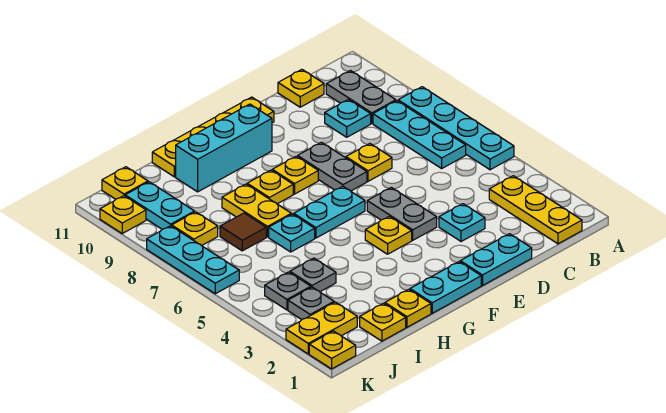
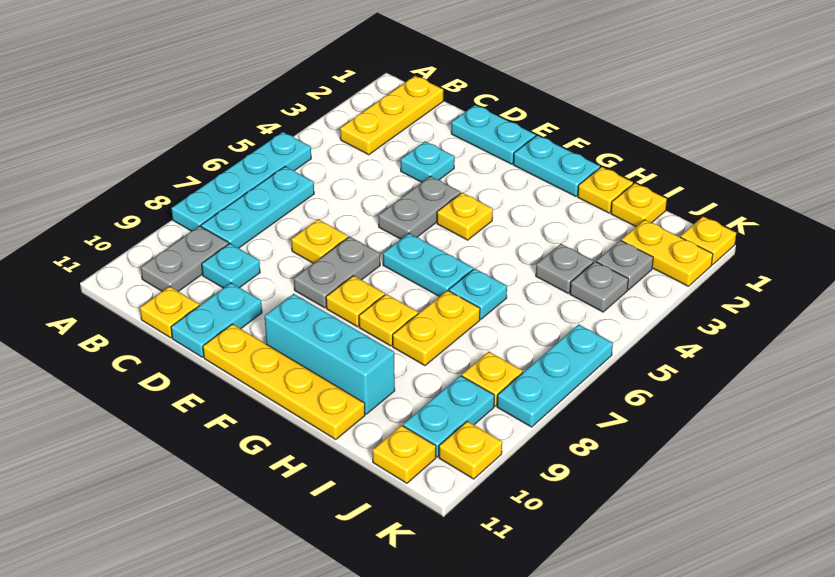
none -> cyan plate D10:D11 level 1
brown tile I7 level 1 -> none

